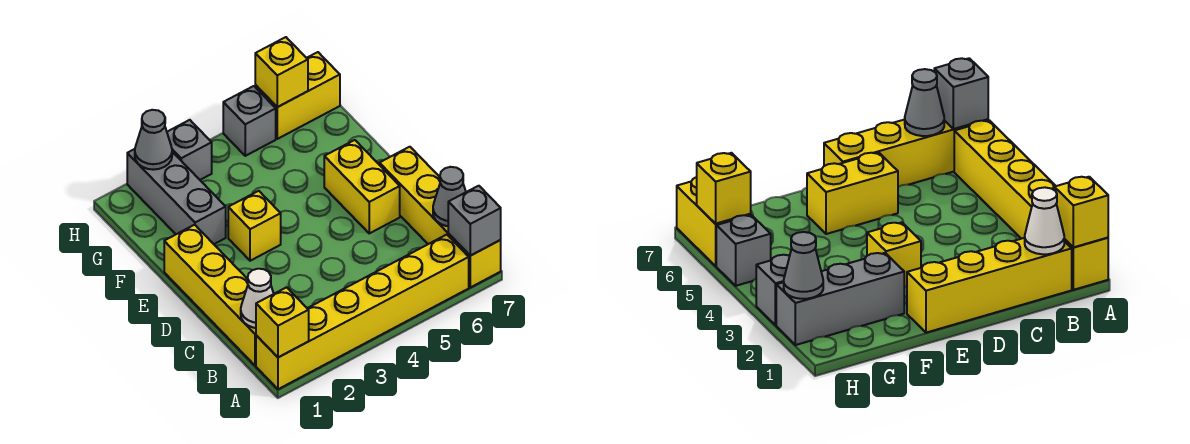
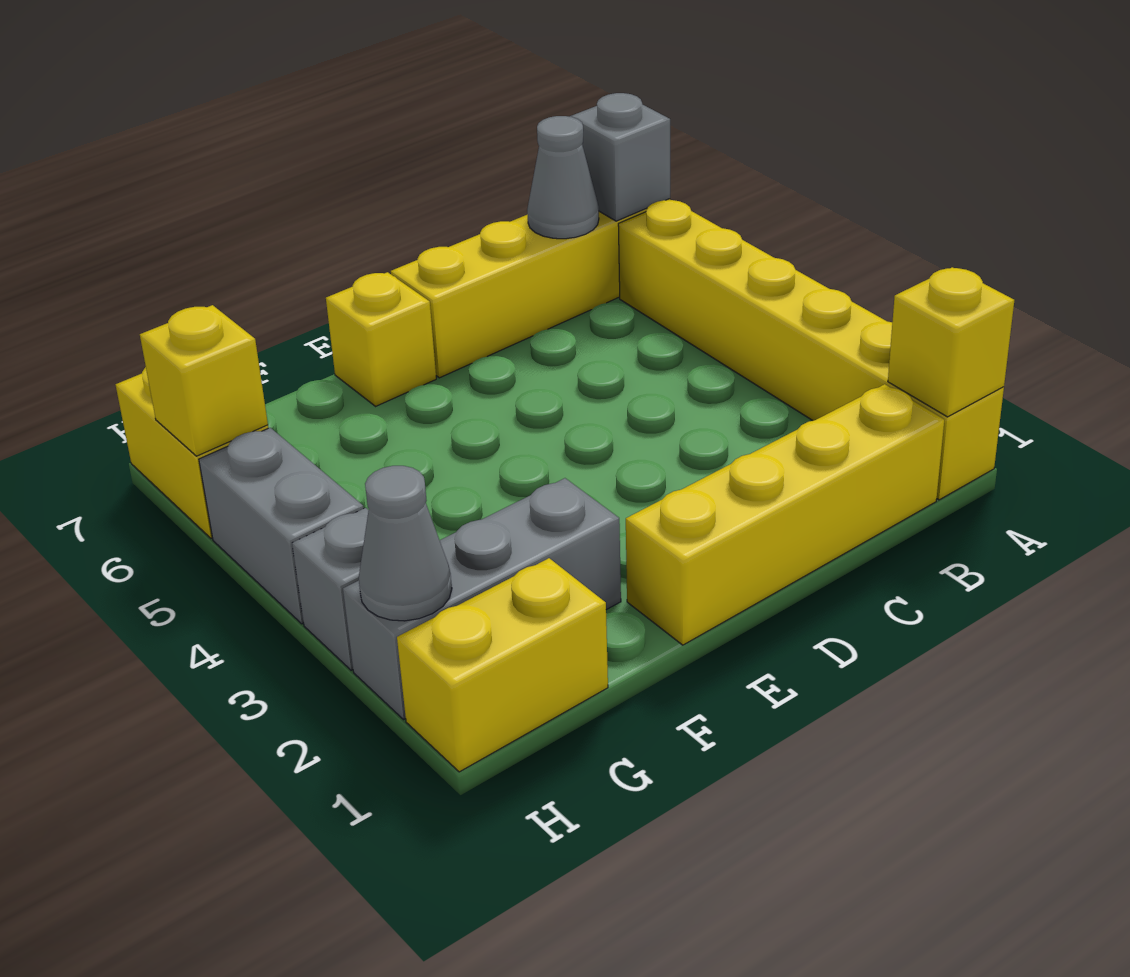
white cone B1 level 2 -> none
yellow brick D6:E6 level 1 -> yellow brick G1:H1 level 1
yellow brick E3 level 1 -> yellow brick E7 level 1
grey brick H5 level 1 -> grey brick H4:H5 level 1

